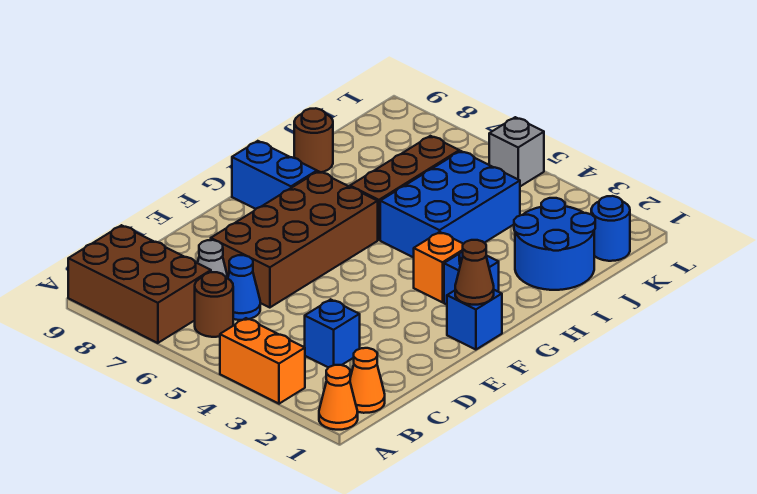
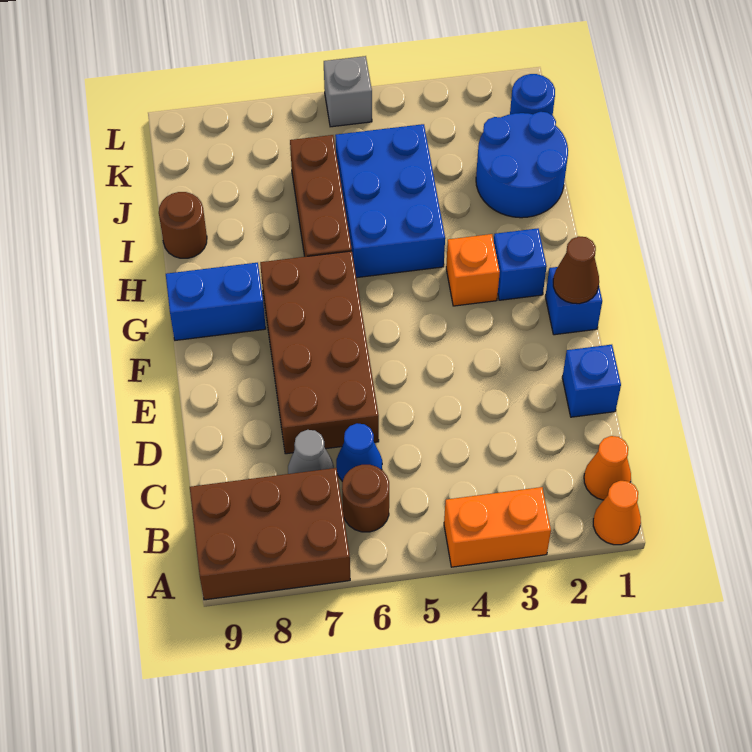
blue brick C3 level 1 -> blue brick D1 level 1

